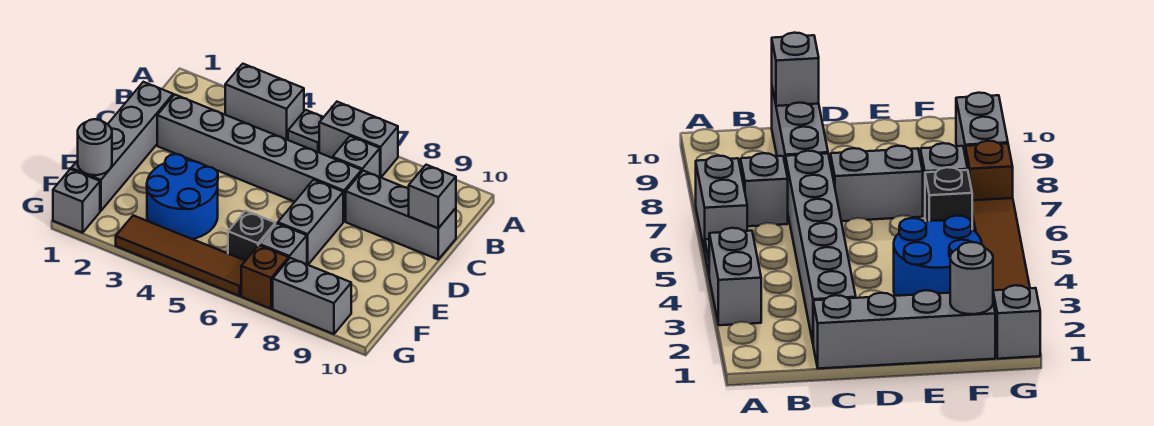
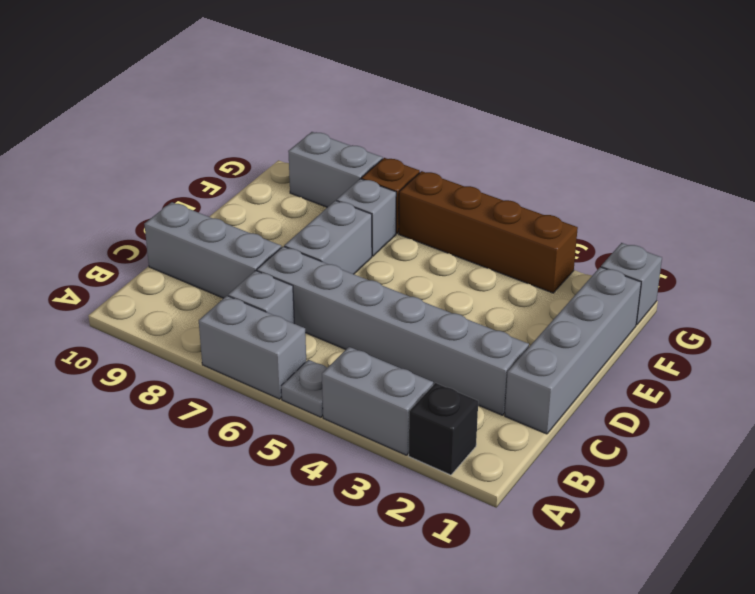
grey brick C10 level 2 -> none
blue round brick E3:F4 level 1 -> none
grey round brick F1 level 2 -> none
black brick F6 level 1 -> black brick A2 level 1
brown tile G3:G6 level 1 -> brown brick G3:G6 level 1

